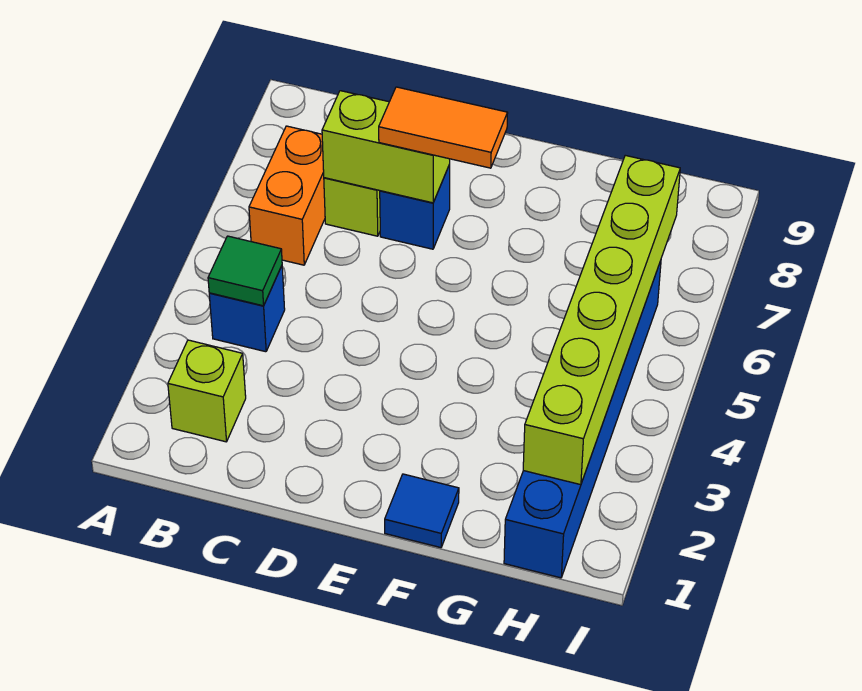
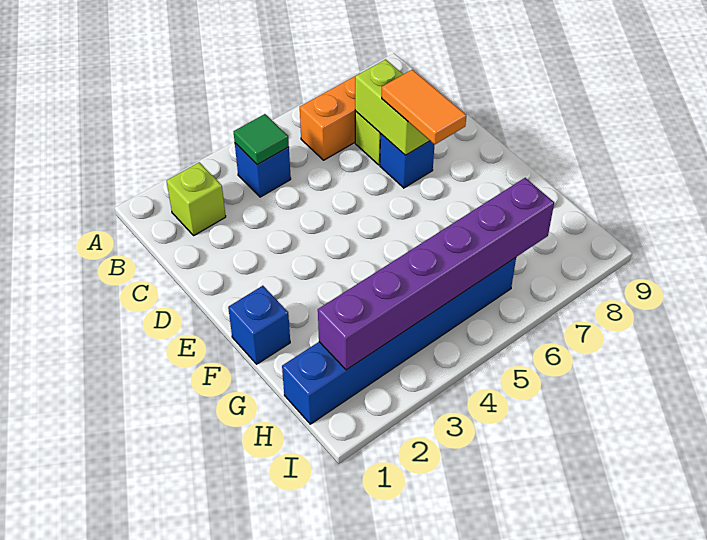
blue tile F1 level 1 -> blue brick F1 level 1
lime brick H2:H7 level 2 -> purple brick H2:H7 level 2

